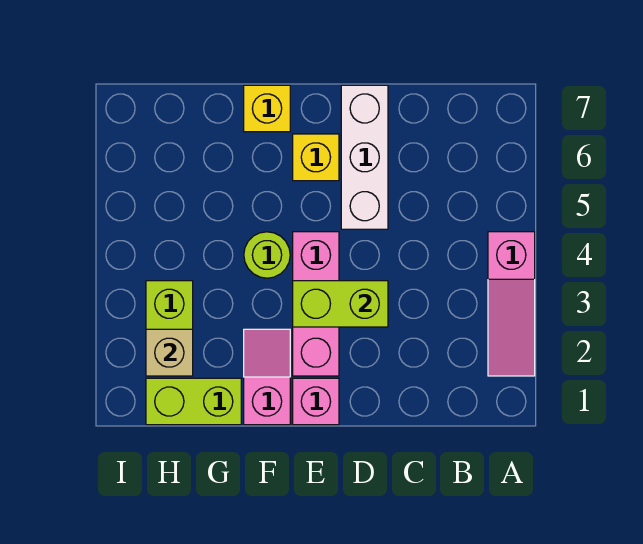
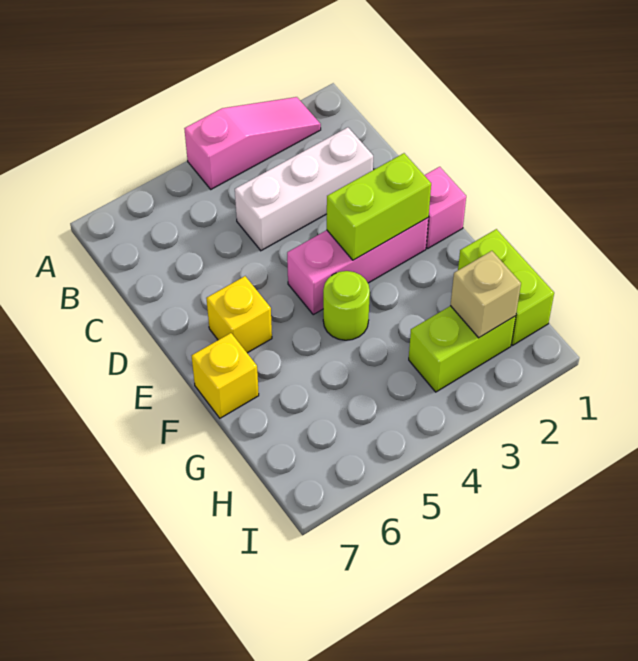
lime brick D3:E3 level 2 -> lime brick E2:E3 level 2
white brick D5:D7 level 1 -> white brick C2:C4 level 1
pink slope F1:F2 level 1 top 1 -> none

